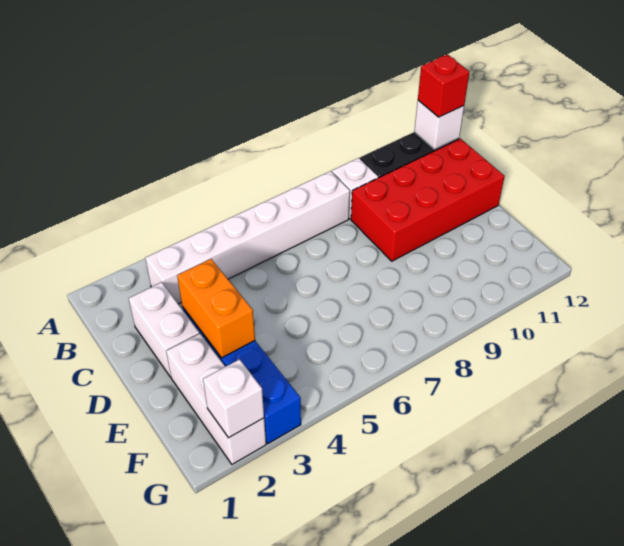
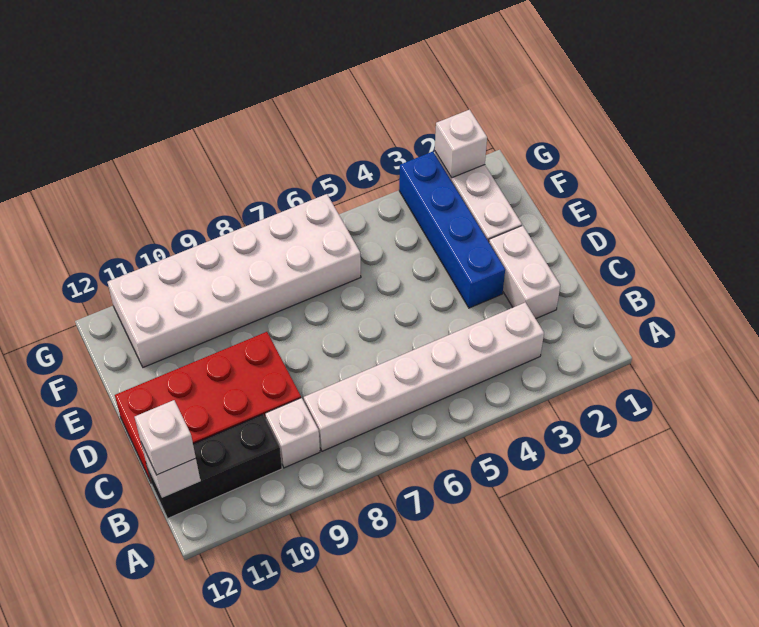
red brick B12 level 3 -> white brick B12 level 3
orange brick D3:E3 level 2 -> none
none -> white brick F6:G11 level 1

